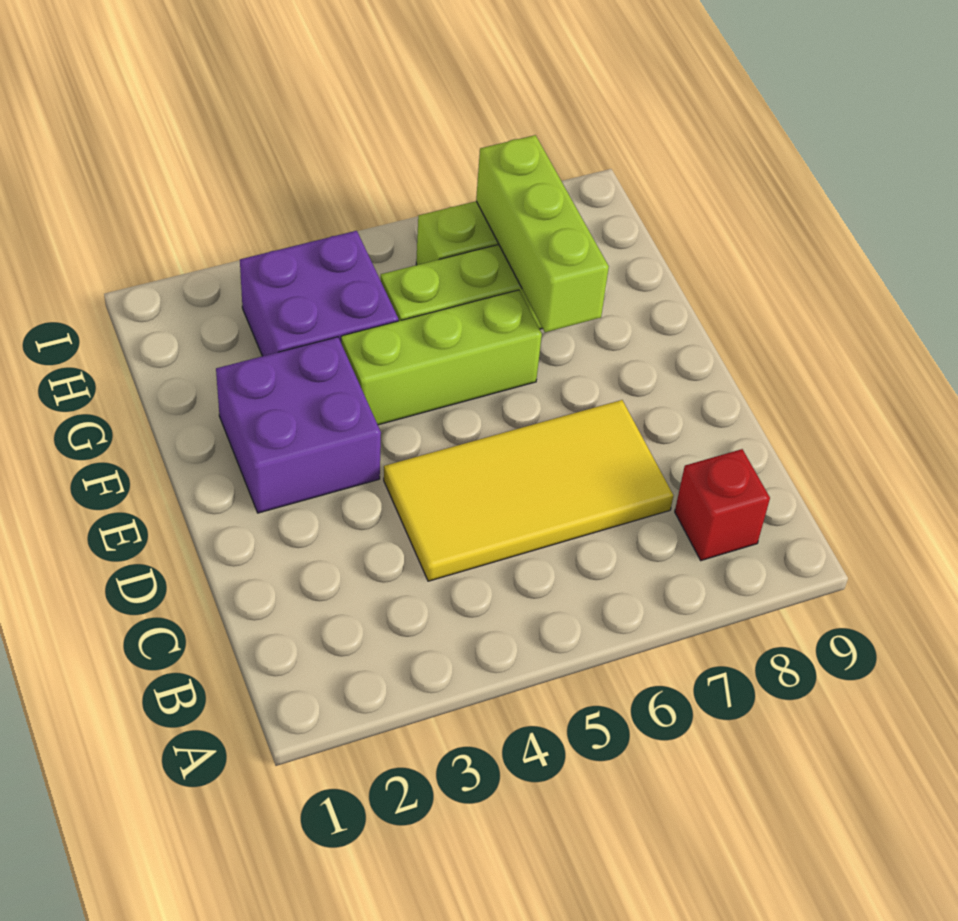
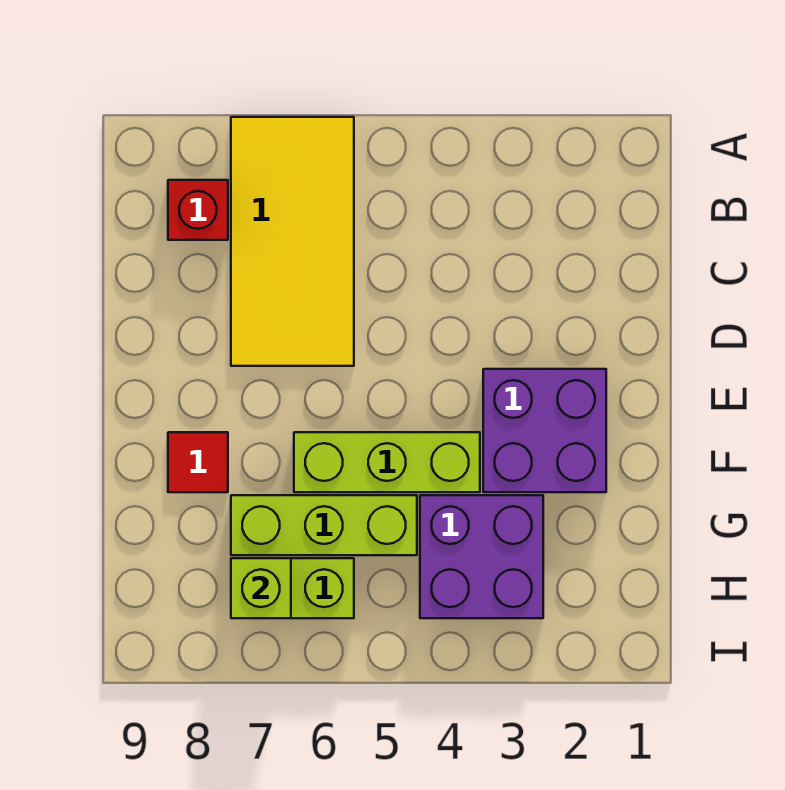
yellow tile C4:D7 level 1 -> yellow tile A6:D7 level 1
lime brick F7:H7 level 2 -> lime brick H7 level 2
none -> red tile F8 level 1

